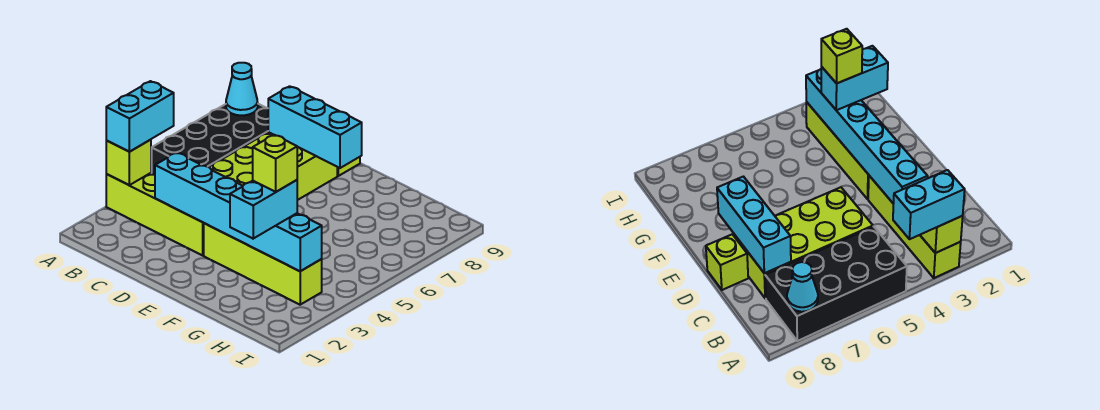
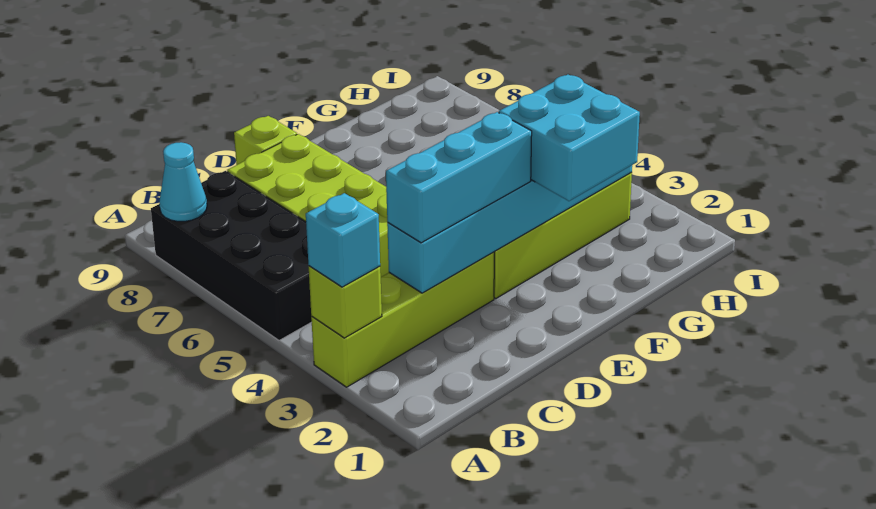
cyan brick A3:A4 level 3 -> cyan brick A3 level 3
cyan brick C8:E8 level 2 -> cyan brick C3:E3 level 3
cyan brick G2:G3 level 3 -> cyan brick F2:G3 level 3
lime brick G3 level 4 -> none

